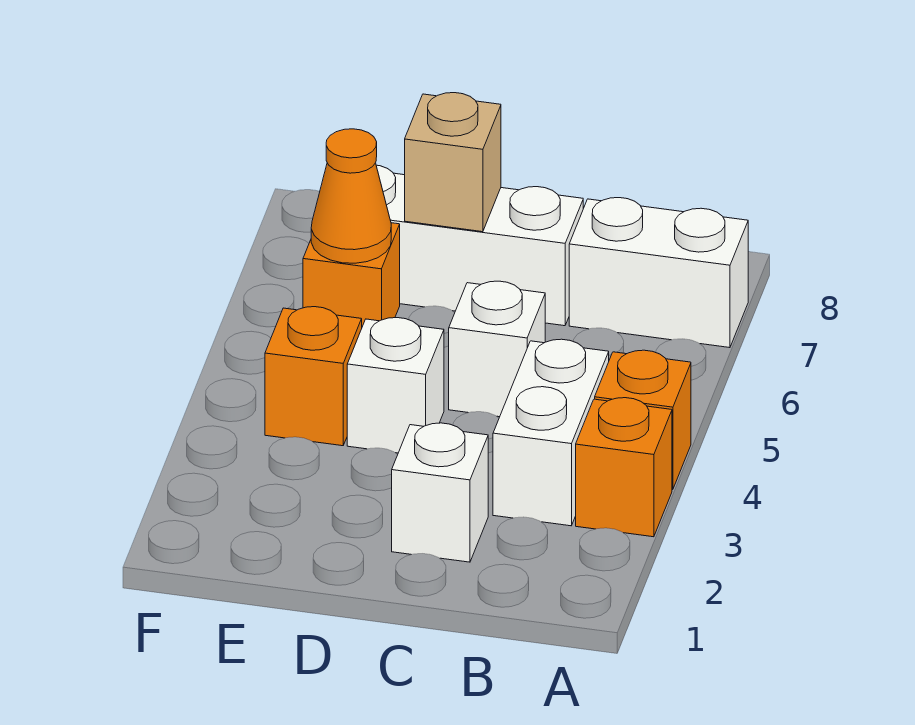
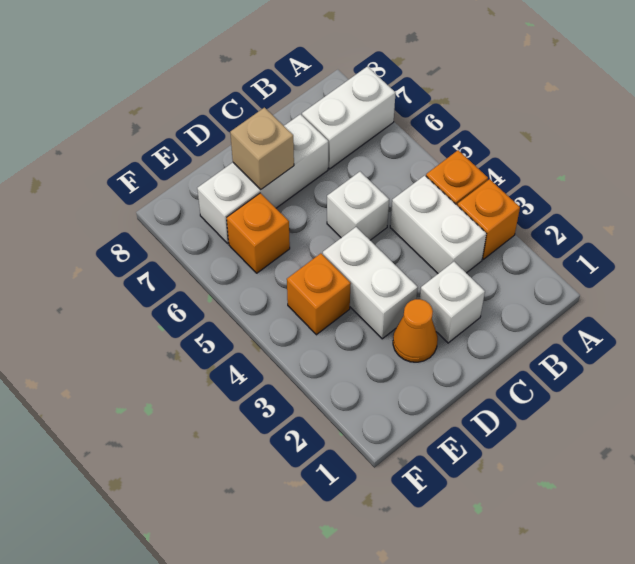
white brick D4 level 1 -> white brick D3:D4 level 1
orange cone E6 level 2 -> orange cone D2 level 1

